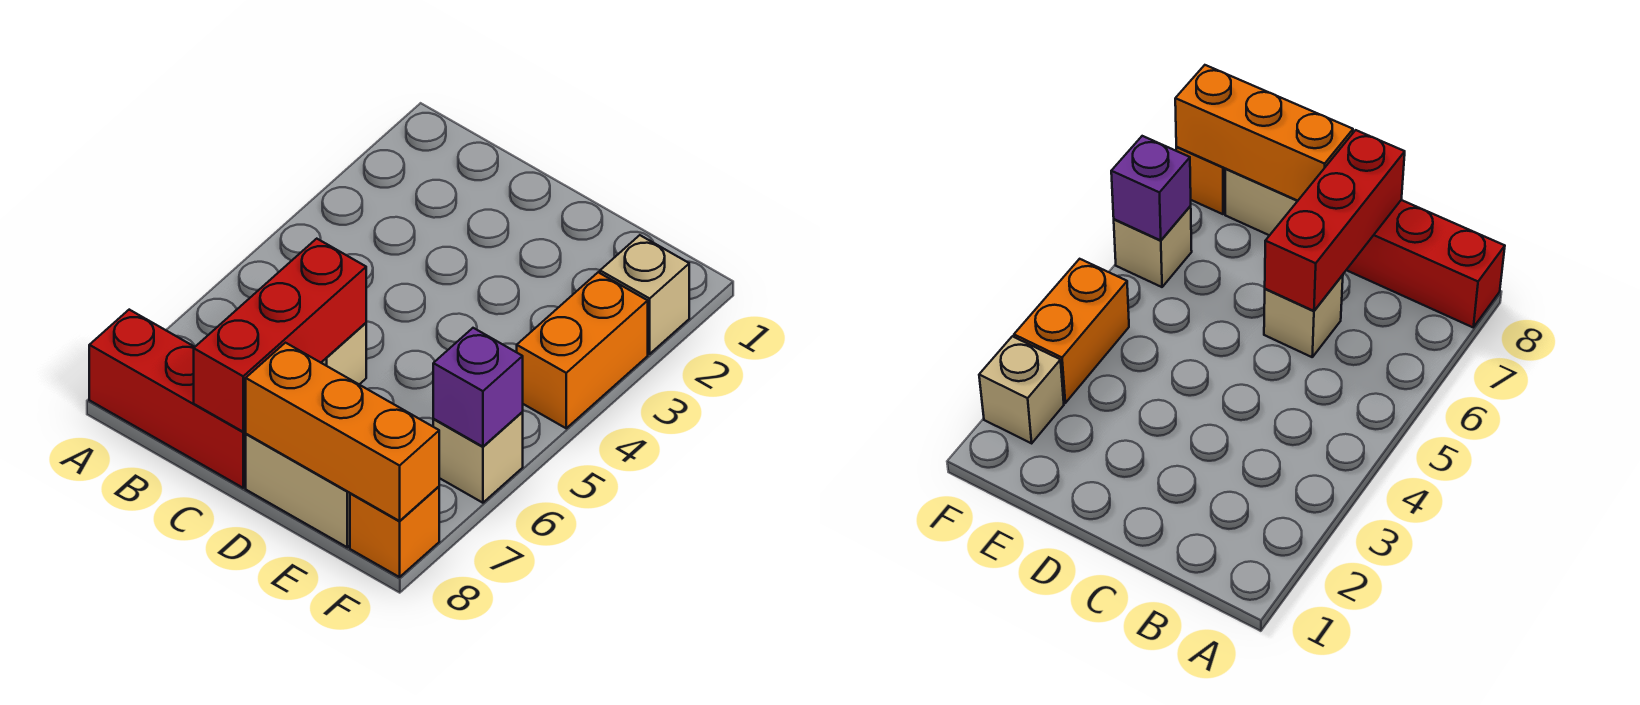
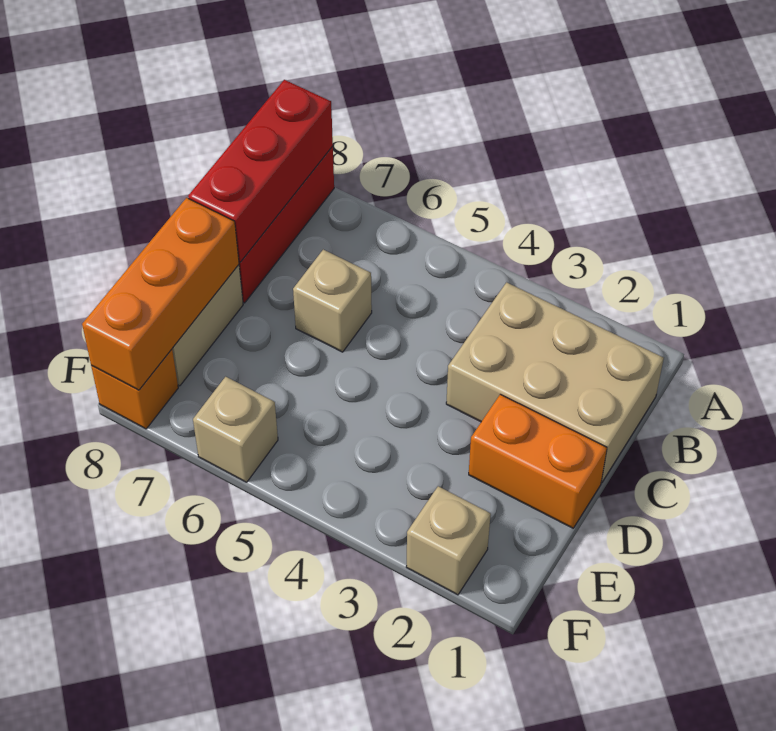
none -> tan brick B1:C3 level 1
red brick C6:C8 level 2 -> red brick A8:C8 level 2
orange brick F3:F4 level 1 -> orange brick D1:D2 level 1
purple brick F6 level 2 -> none

